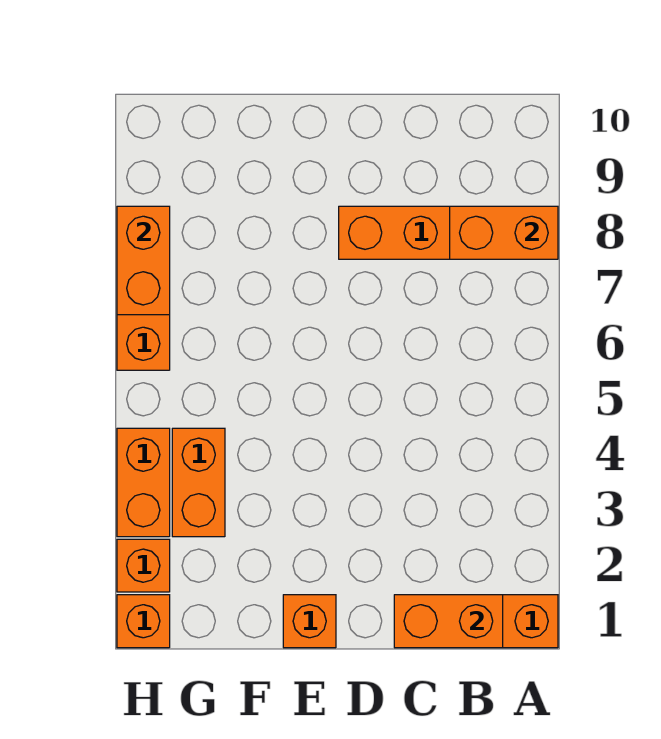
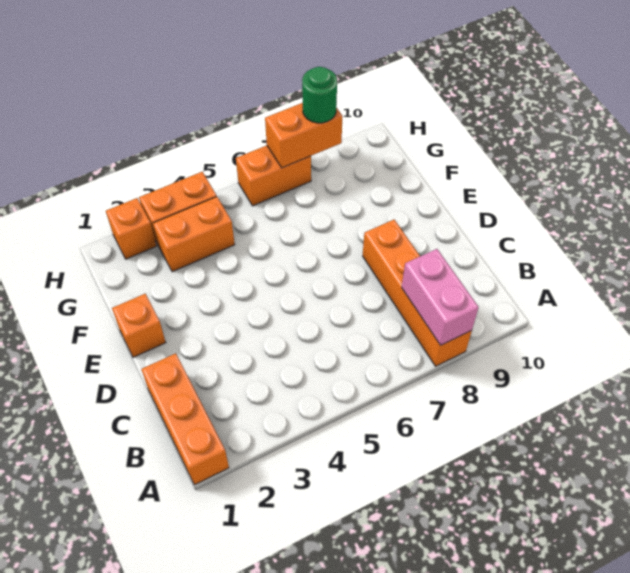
orange brick A8:B8 level 2 -> pink brick A8:B8 level 2
orange brick B1:C1 level 2 -> none
orange brick H1 level 1 -> none
none -> green round brick H8 level 3

